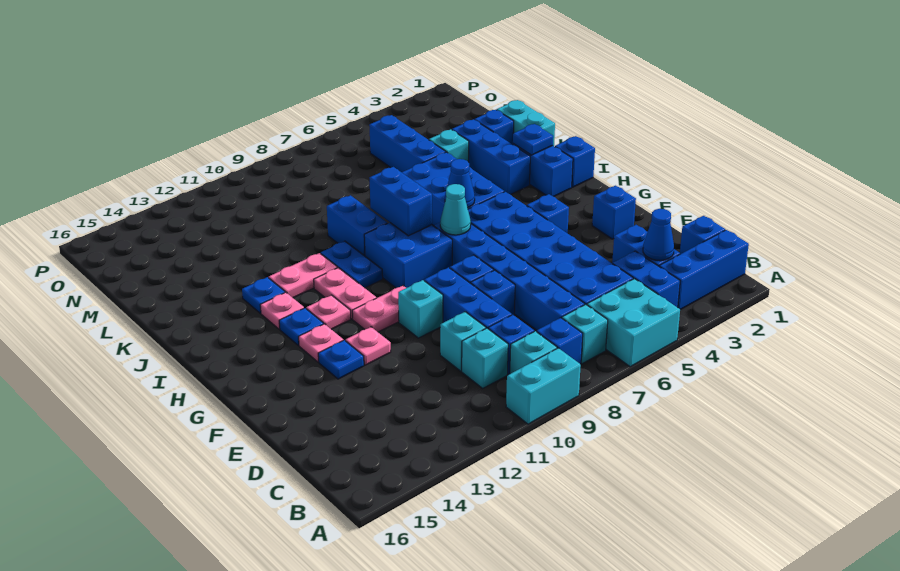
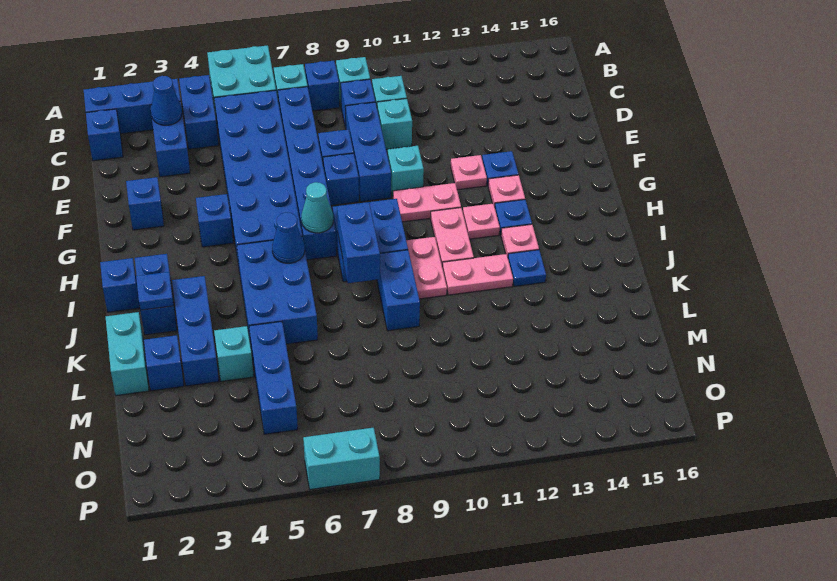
cyan brick A9:A10 level 1 -> cyan brick P6:P7 level 1
blue plate I10:J10 level 1 -> pink plate I10:J10 level 1

